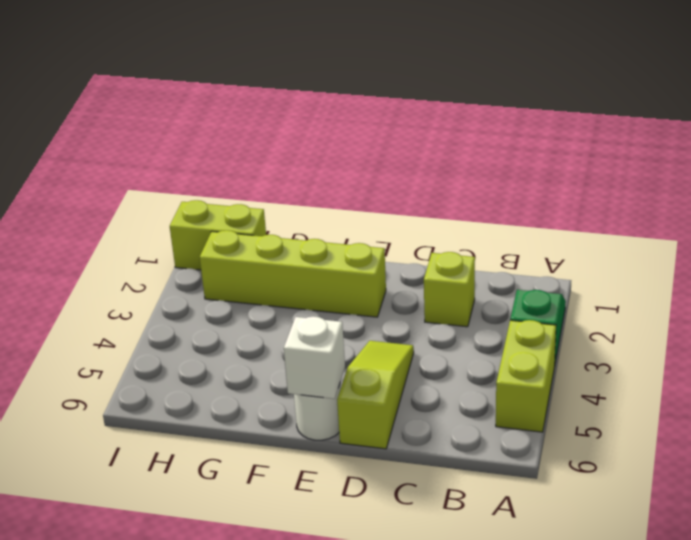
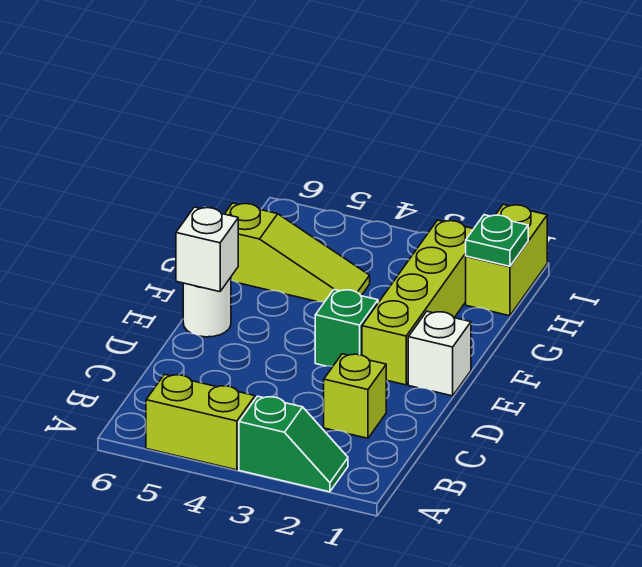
lime slope D4:D6 level 1 top 6 -> lime slope G4:G6 level 1 top 6
none -> white brick E1 level 1
none -> green brick E3 level 1
none -> green plate H1 level 2

